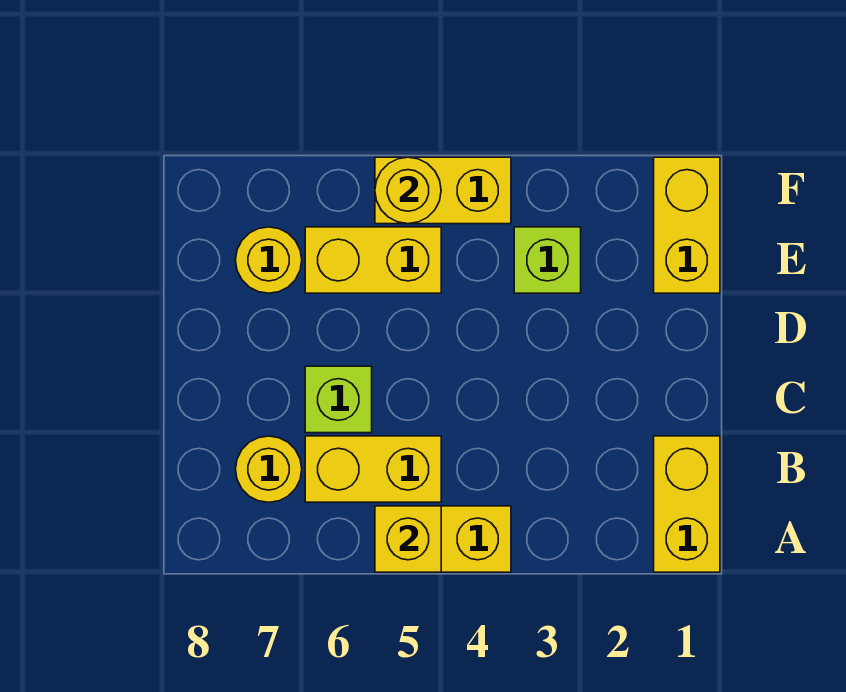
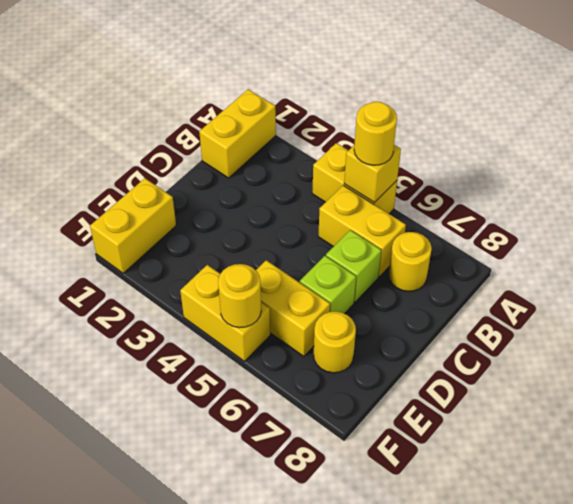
none -> yellow round brick A5 level 3
lime brick E3 level 1 -> lime brick D6 level 1

